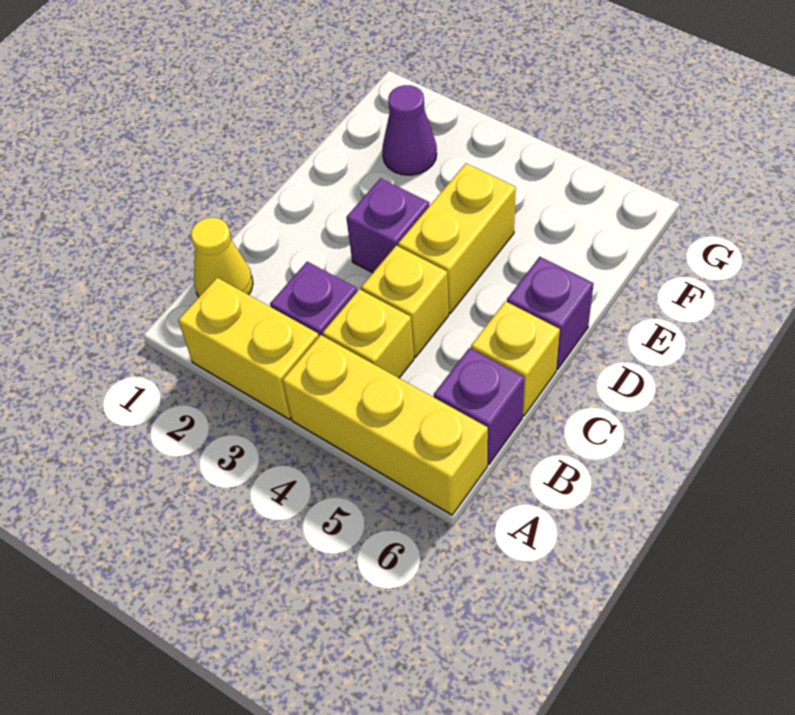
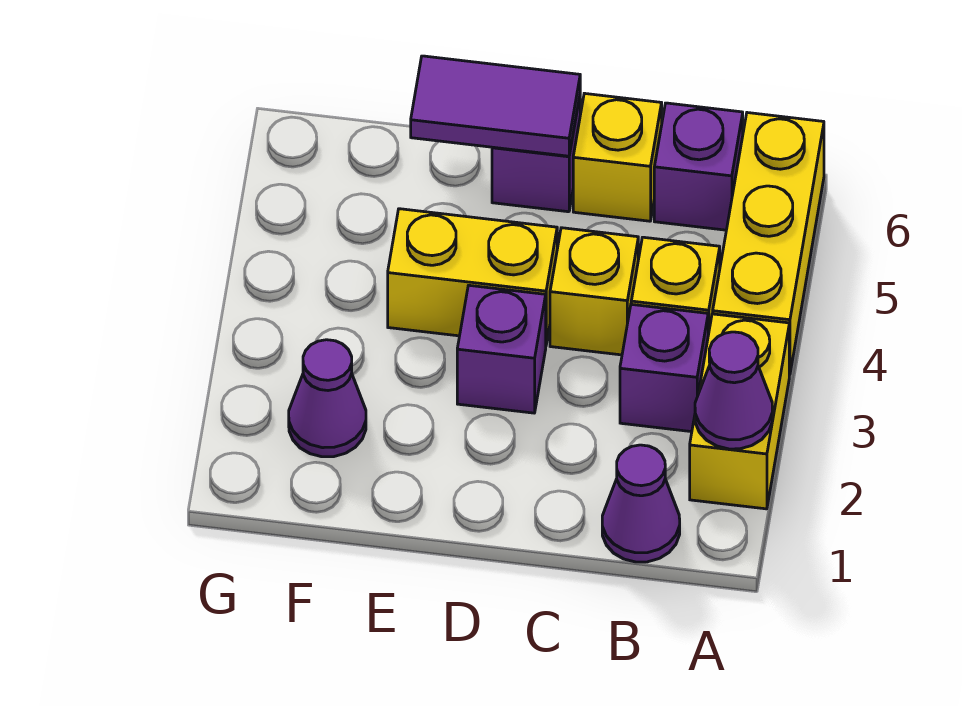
none -> purple cone A2 level 2
yellow cone B1 level 1 -> purple cone B1 level 1
none -> purple tile D6:E6 level 2

